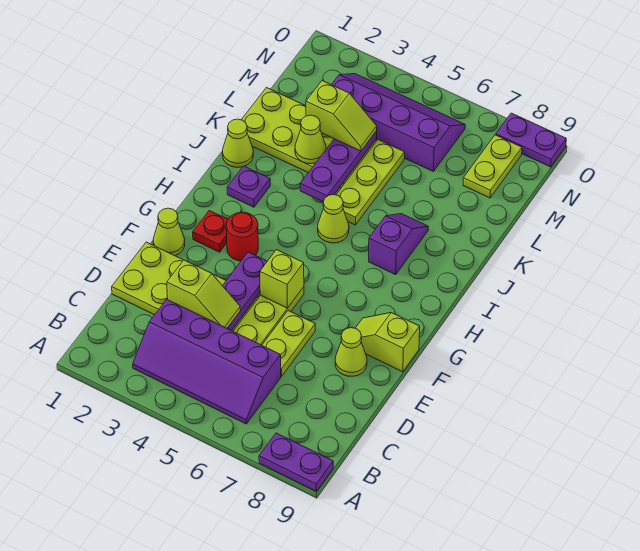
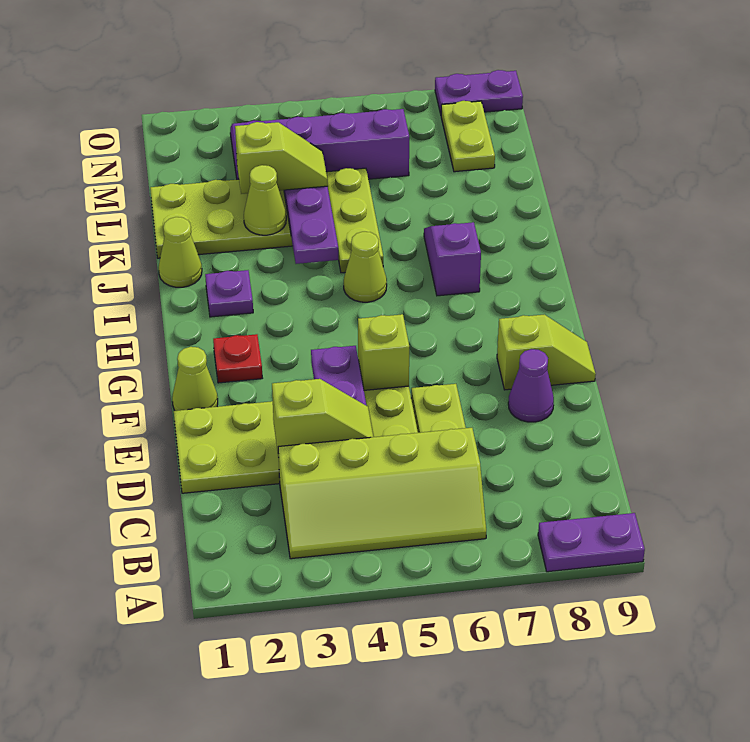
purple slope B3:C6 level 1 top C -> lime slope B3:C6 level 1 top C
lime cone E8 level 1 -> purple cone E8 level 1
lime slope F8:F9 level 1 top 9 -> lime slope F8:F9 level 1 top 8
red round brick G3 level 1 -> none

